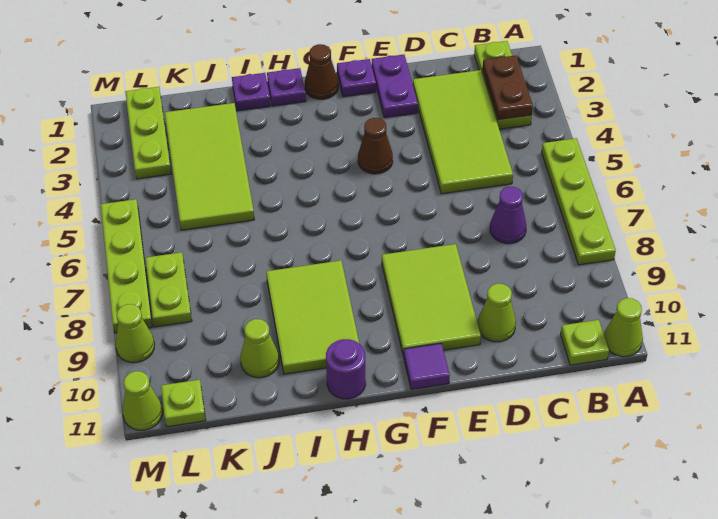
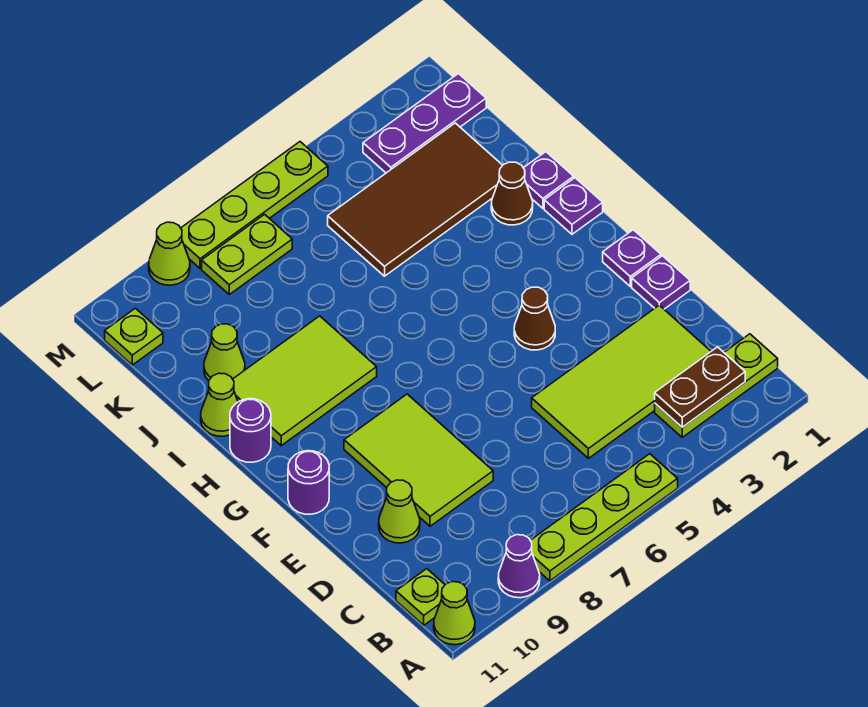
purple cone C7 level 1 -> purple cone A9 level 1
purple plate E1:E2 level 1 -> purple plate E1 level 1
lime tile E8:F10 level 1 -> lime tile D8:F9 level 1
purple tile F11 level 1 -> purple round brick F11 level 1
brown cone G1 level 1 -> brown cone I2 level 1
lime tile J2:K5 level 1 -> brown tile J2:K5 level 1
lime plate L1:L3 level 1 -> purple plate L1:L3 level 1
lime cone M11 level 1 -> lime cone I11 level 1

